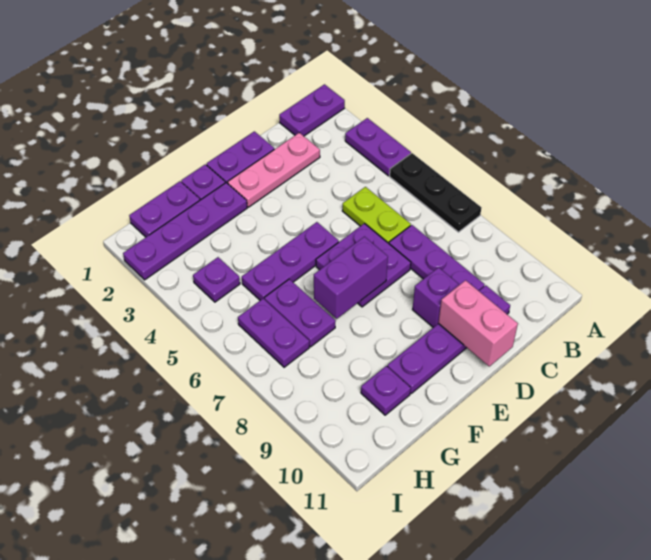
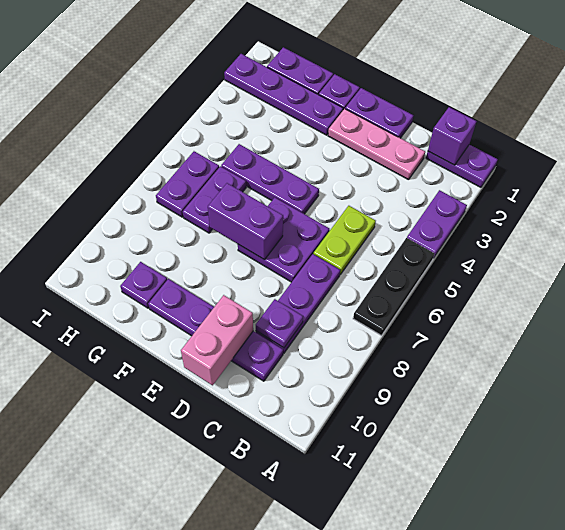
purple brick D9 level 1 -> purple brick B1 level 2
purple plate H4 level 1 -> purple plate C9 level 2

